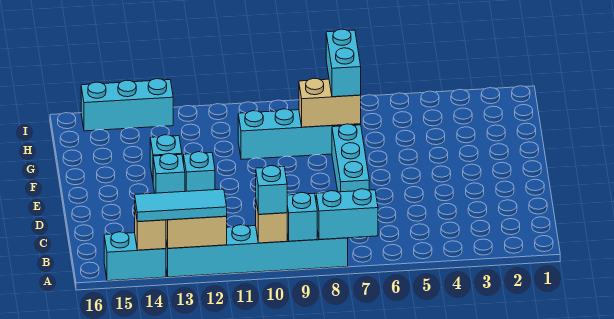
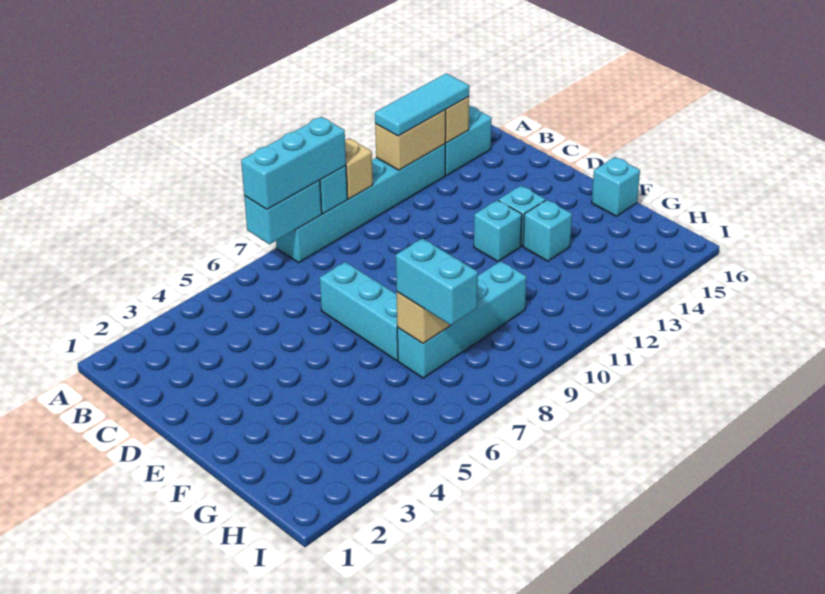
cyan brick A10 level 3 -> cyan brick F16 level 1
cyan brick I13:I15 level 1 -> cyan brick A7:A9 level 3

